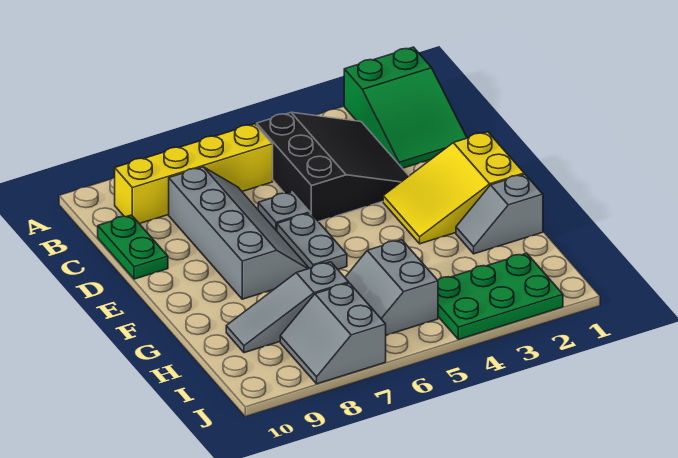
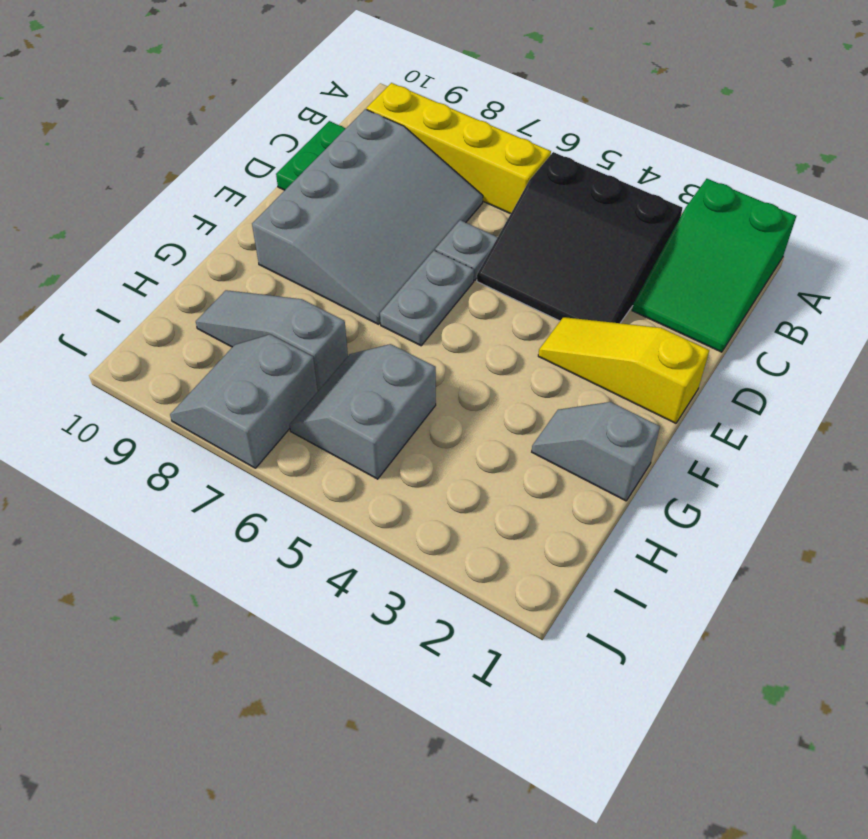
black slope B3:D5 level 1 top 5 -> black slope B3:D5 level 1 top B
grey slope C7:F8 level 1 top 8 -> grey slope C7:F9 level 1 top 9
yellow slope E1:F3 level 1 top 1 -> yellow slope E1:E3 level 1 top 1
green plate I2:J4 level 1 -> none

